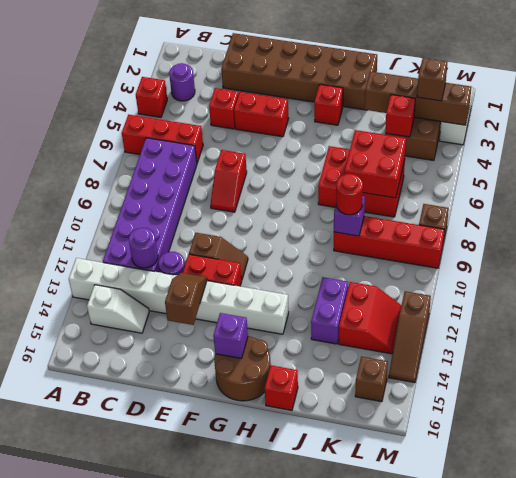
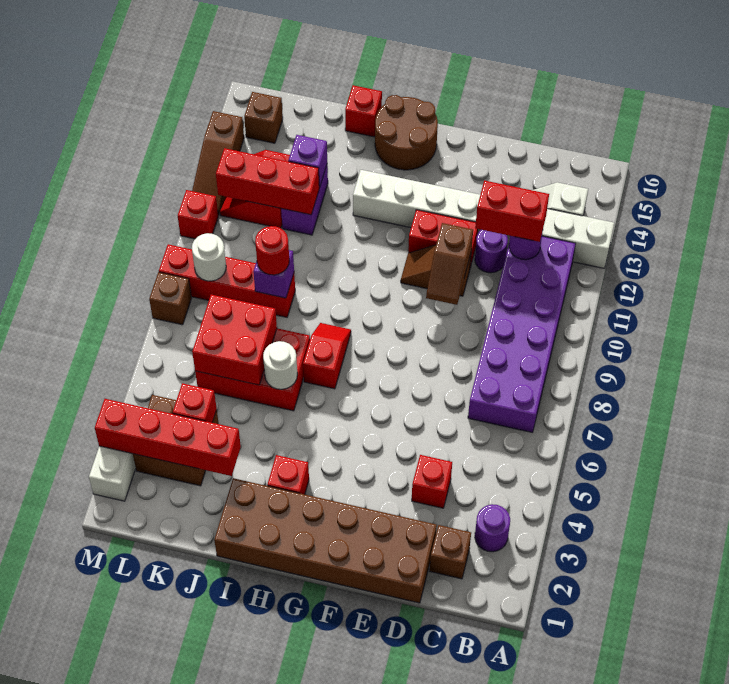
red brick A4 level 1 -> red brick M11 level 1
red brick A6:C6 level 1 -> red brick J12:L12 level 2
red brick E4:F4 level 1 -> red brick C12:D12 level 3
red slope E7:E8 level 1 top 7 -> red slope H7:H8 level 1 top 7
brown slope E13:E14 level 2 top 14 -> brown slope E10:E11 level 2 top 11
purple brick G15 level 2 -> purple brick J13 level 2
none -> white round brick I6 level 2
brown brick J3:M3 level 2 -> red brick J3:M3 level 2
brown brick L3 level 3 -> brown brick C2 level 1
none -> white round brick L9 level 2
brown slope M12:M14 level 1 top 12 -> brown slope M12:M14 level 1 top 14

